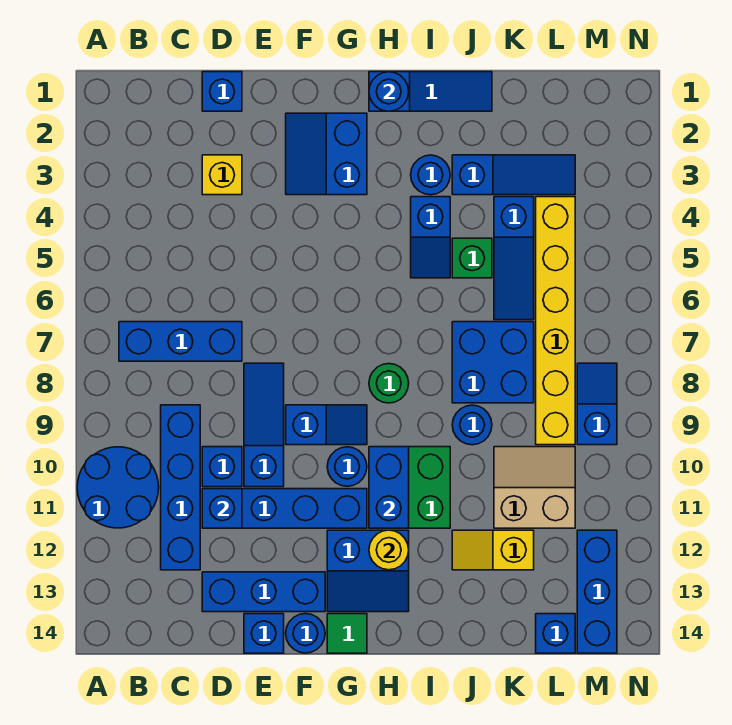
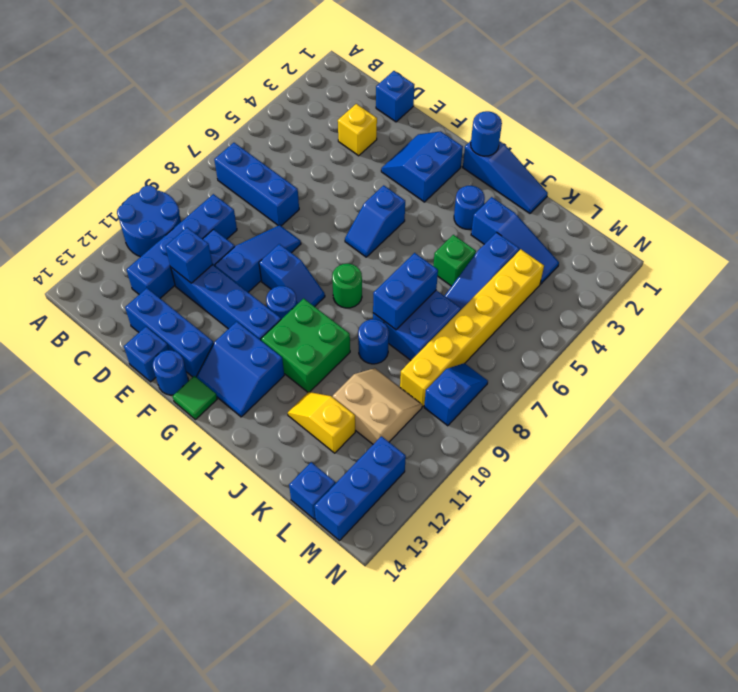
blue brick H10:H11 level 2 -> blue brick J7:J8 level 2
yellow round brick H12 level 2 -> none
blue slope I4:I5 level 1 top 4 -> blue slope G5:G6 level 1 top 5

